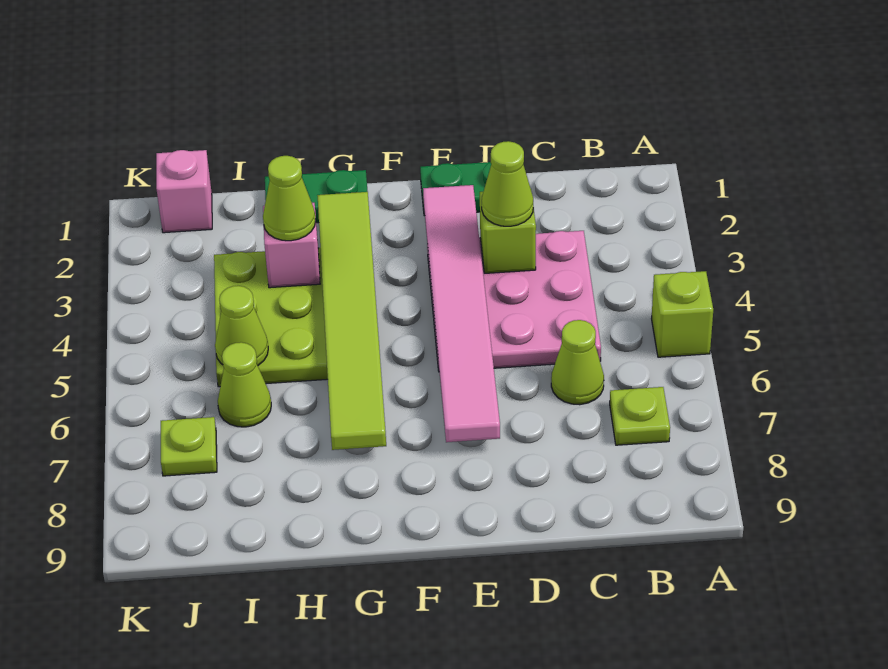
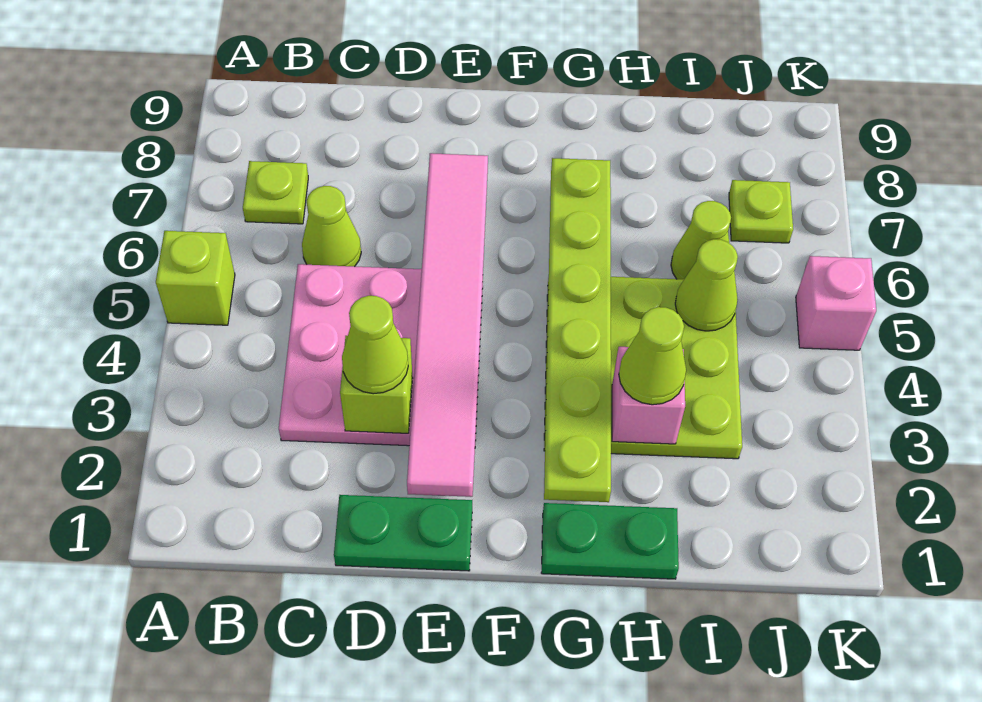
lime tile G2:G7 level 2 -> lime plate G2:G7 level 2
pink brick J1 level 1 -> pink brick K5 level 1

